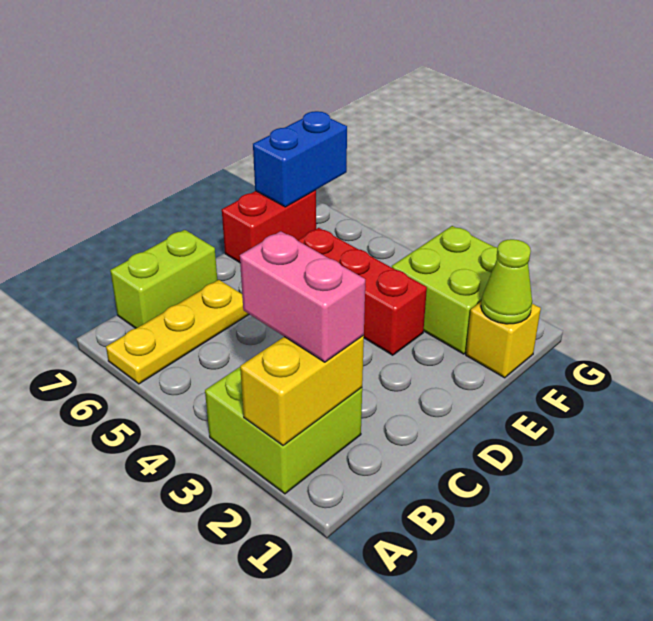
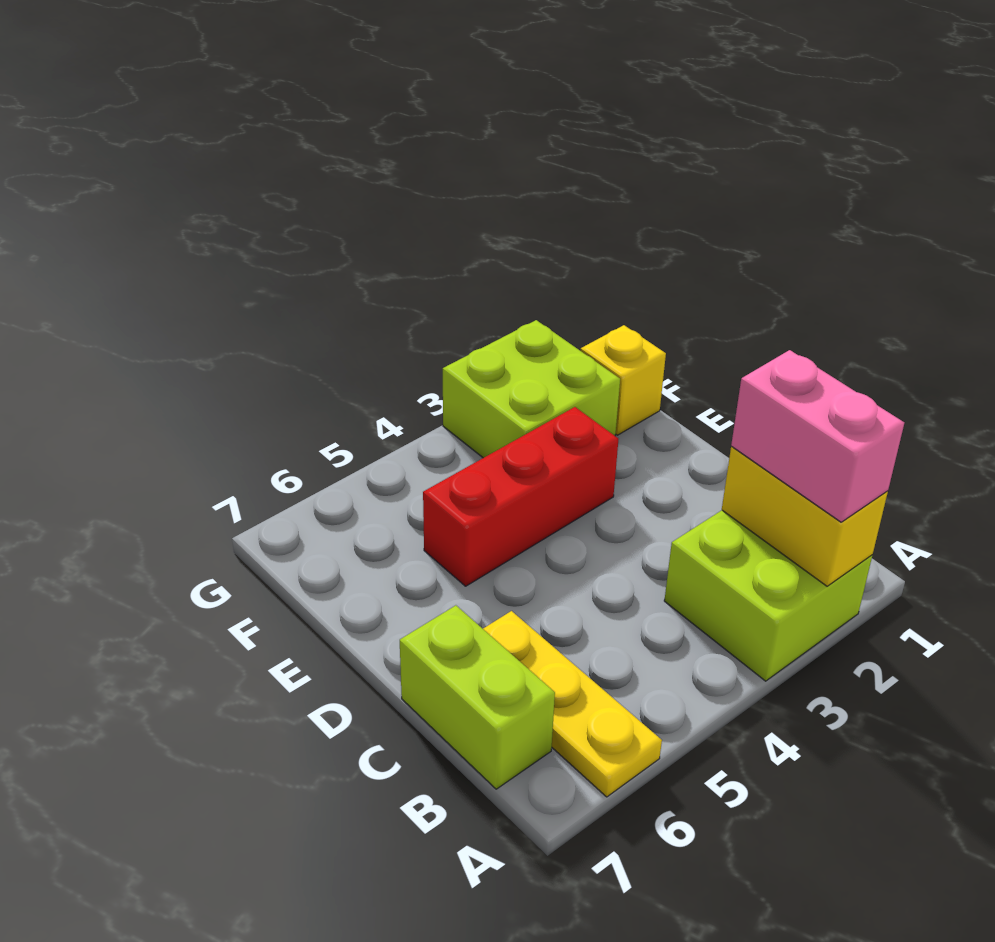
pink brick B2:B3 level 3 -> pink brick A2:B2 level 3
red brick E7:F7 level 1 -> none
lime cone F1 level 2 -> none
blue brick F7:G7 level 2 -> none

